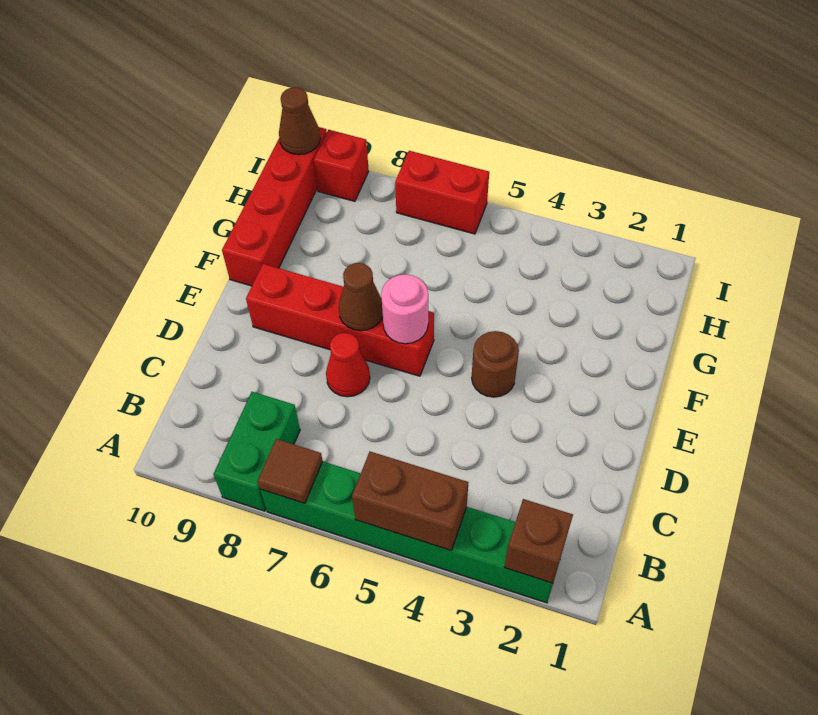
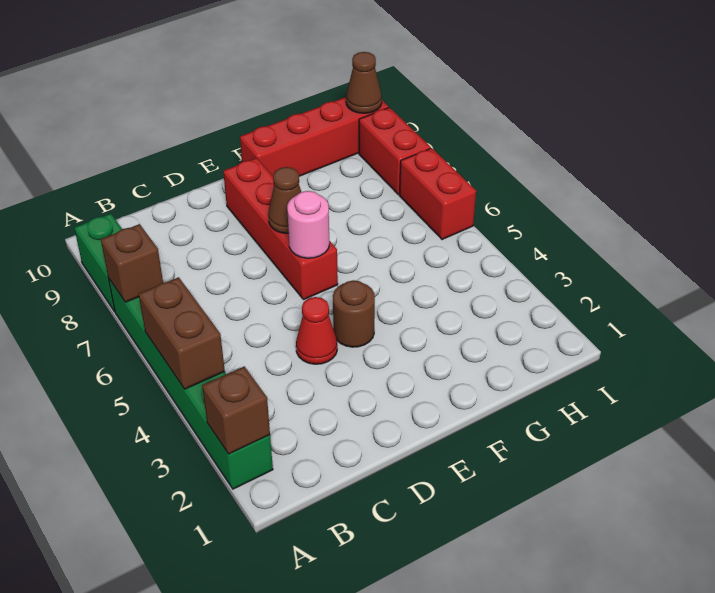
brown tile A7 level 2 -> brown brick A7 level 2
green brick A8:B8 level 1 -> green brick A8:A9 level 1
red cone D7 level 1 -> red cone D4 level 1
red brick I9 level 1 -> red brick I8:I9 level 1

